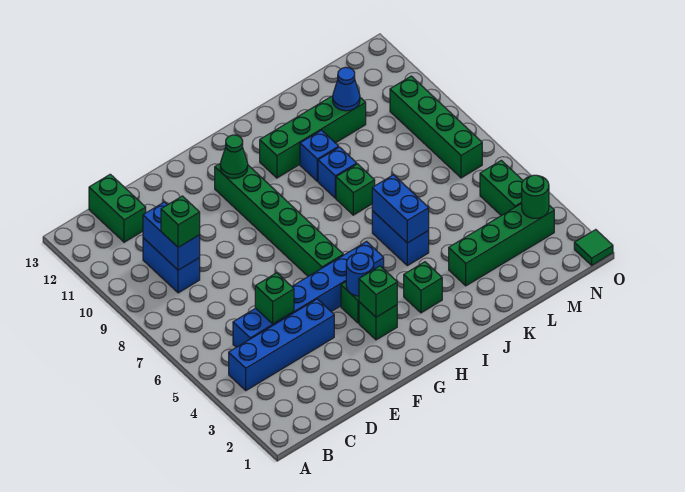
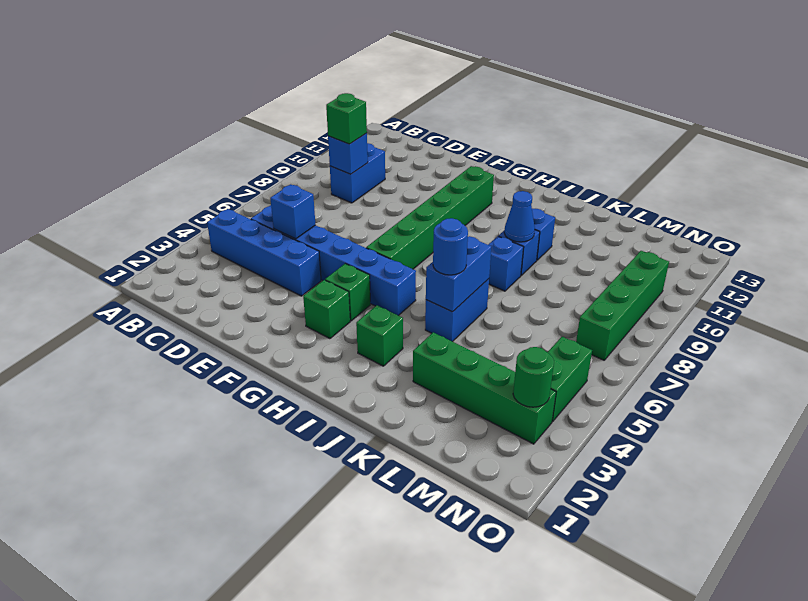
blue brick C9:C10 level 2 -> blue brick C9 level 2
green brick C12:C13 level 1 -> none
green brick D5 level 2 -> blue brick D5 level 2
green brick G3 level 2 -> none
blue round brick G4 level 2 -> blue round brick J5 level 3
green cone G11 level 2 -> none
green brick I11:L11 level 1 -> none
green brick J8 level 1 -> blue brick J8 level 1
blue cone L11 level 2 -> blue cone J9 level 2
green tile O1 level 1 -> none

